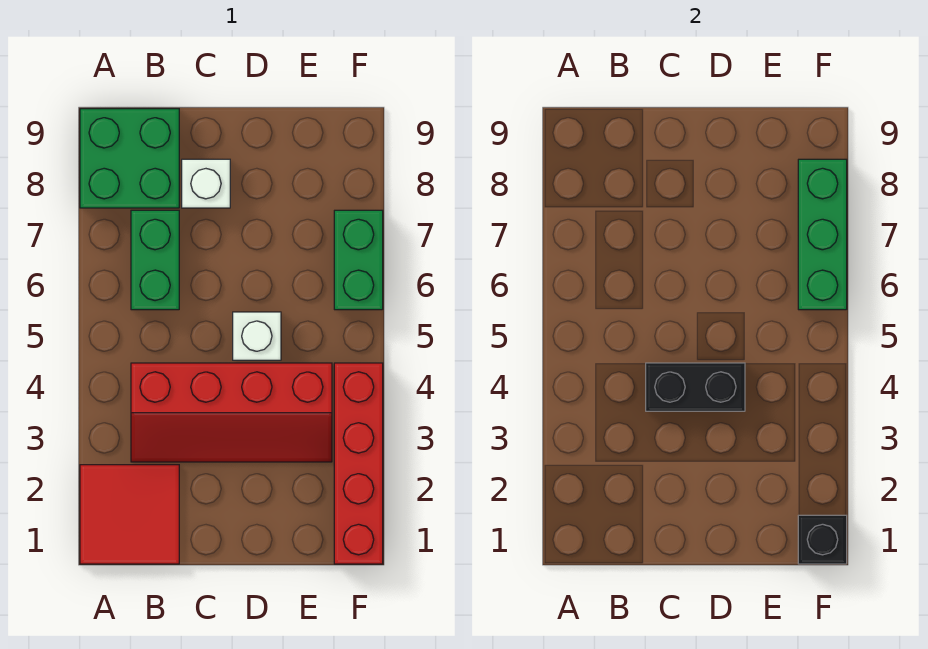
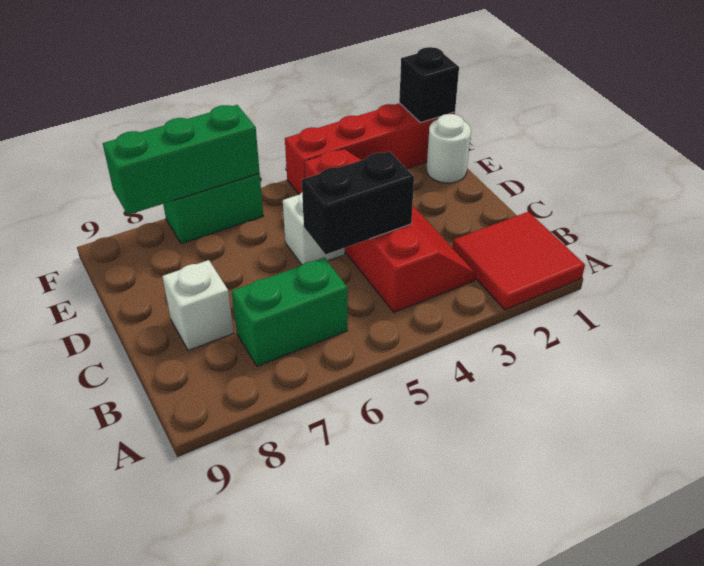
green brick A8:B9 level 1 -> none
black brick C4:D4 level 2 -> black brick C4:C5 level 2
none -> white round brick E1 level 1

